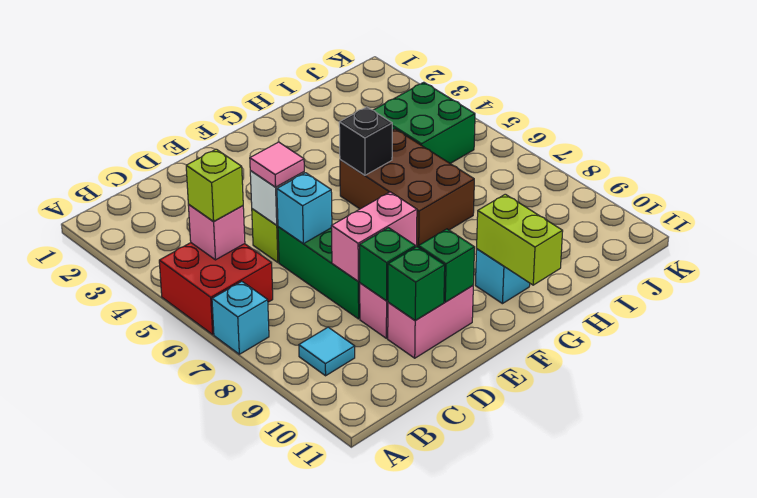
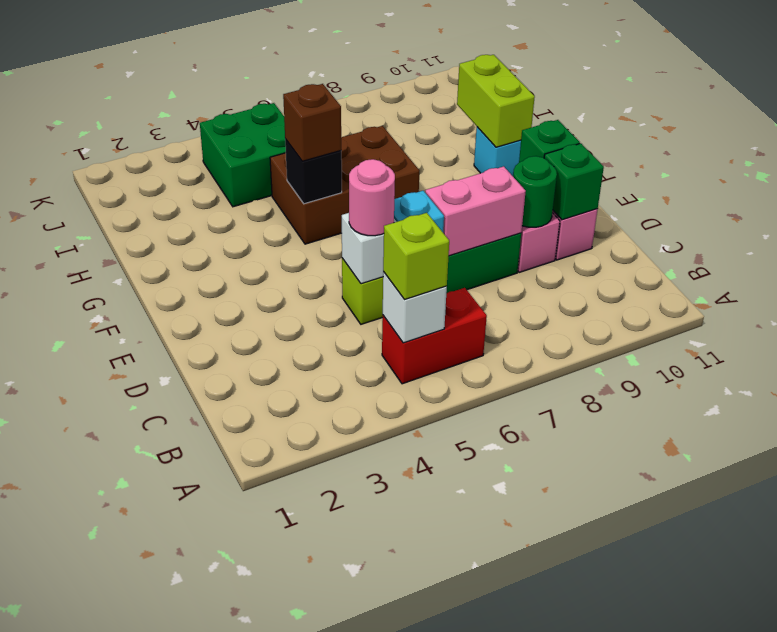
red brick A5:B6 level 1 -> red brick B5:B6 level 1
cyan brick A7 level 1 -> none
pink brick B5 level 2 -> white brick B5 level 2
cyan tile B9 level 1 -> none
pink tile D5 level 3 -> pink round brick D5 level 3
pink brick D8:E8 level 2 -> pink brick D7:D8 level 2
green brick D9 level 2 -> green round brick D9 level 2
none -> brown brick G5 level 3
lime brick G10:G11 level 2 -> lime brick G10:H10 level 2

